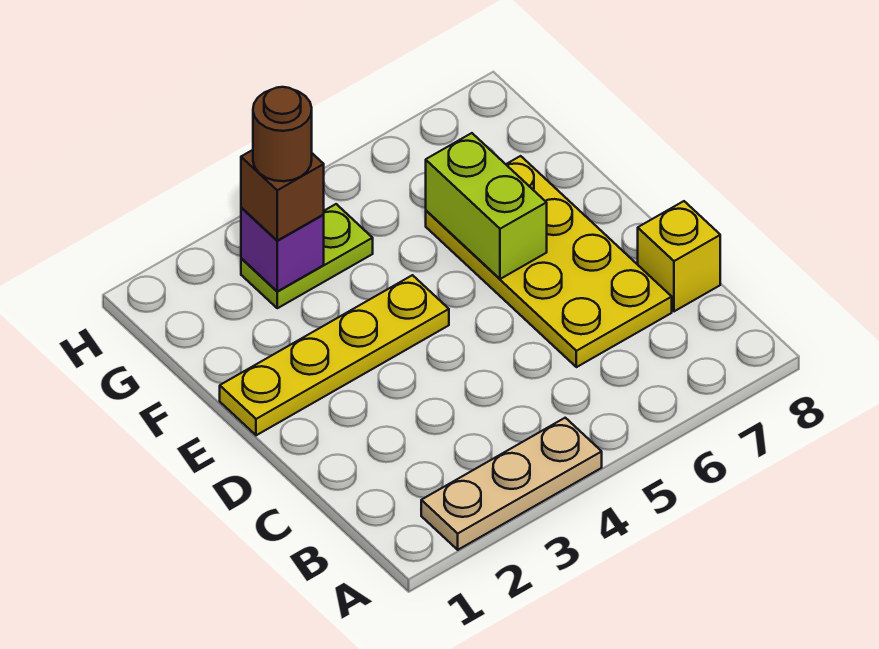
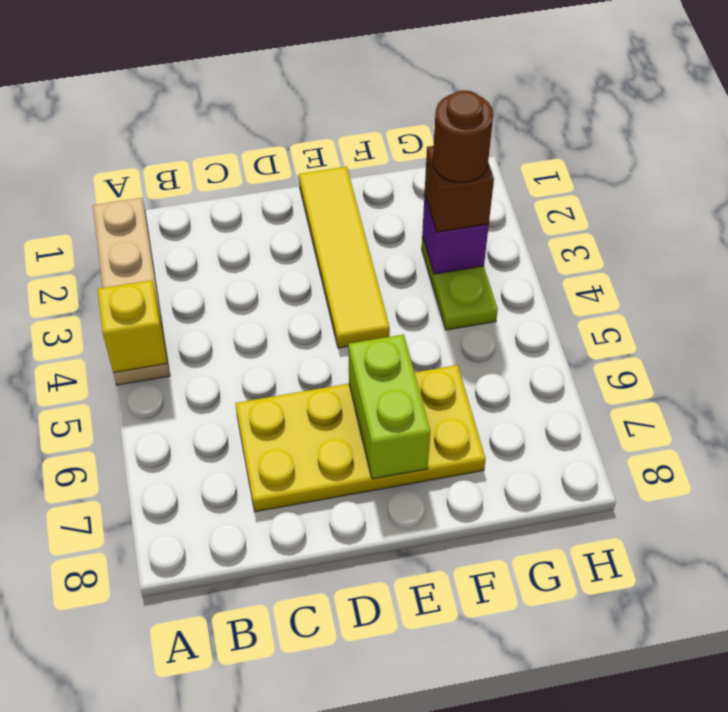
tan plate A2:A4 level 1 -> tan plate A1:A4 level 1
yellow brick C8 level 1 -> yellow brick A4 level 2
yellow plate E1:E4 level 1 -> yellow tile E1:E4 level 1
lime brick E6:F6 level 2 -> lime brick E6:E7 level 2

